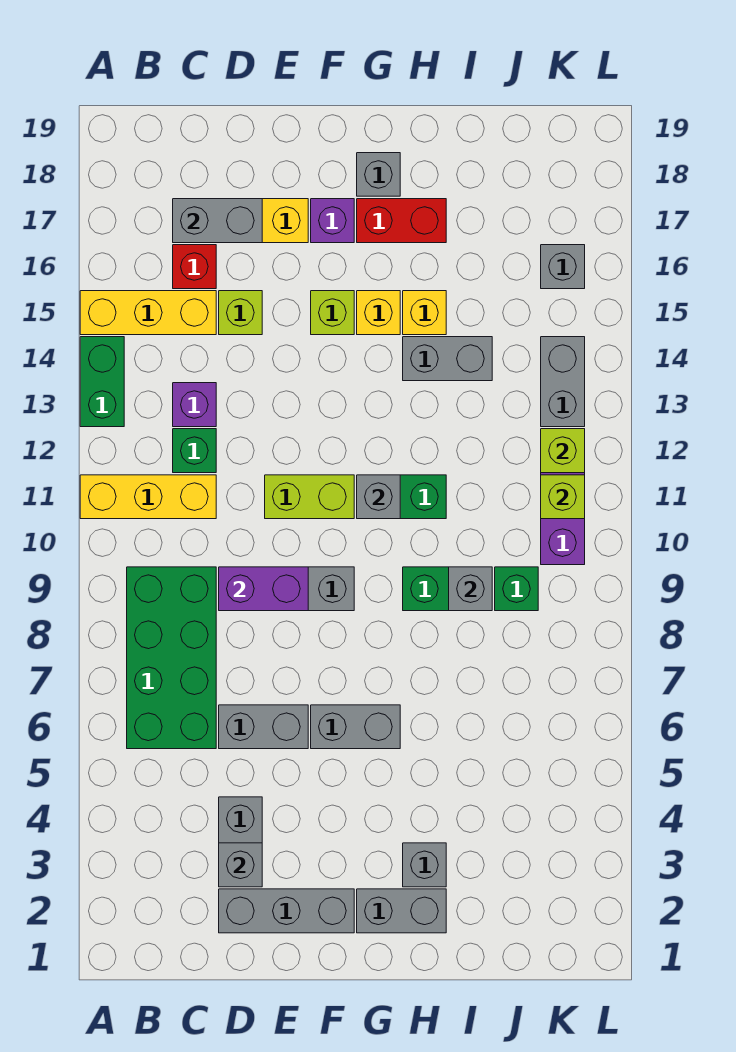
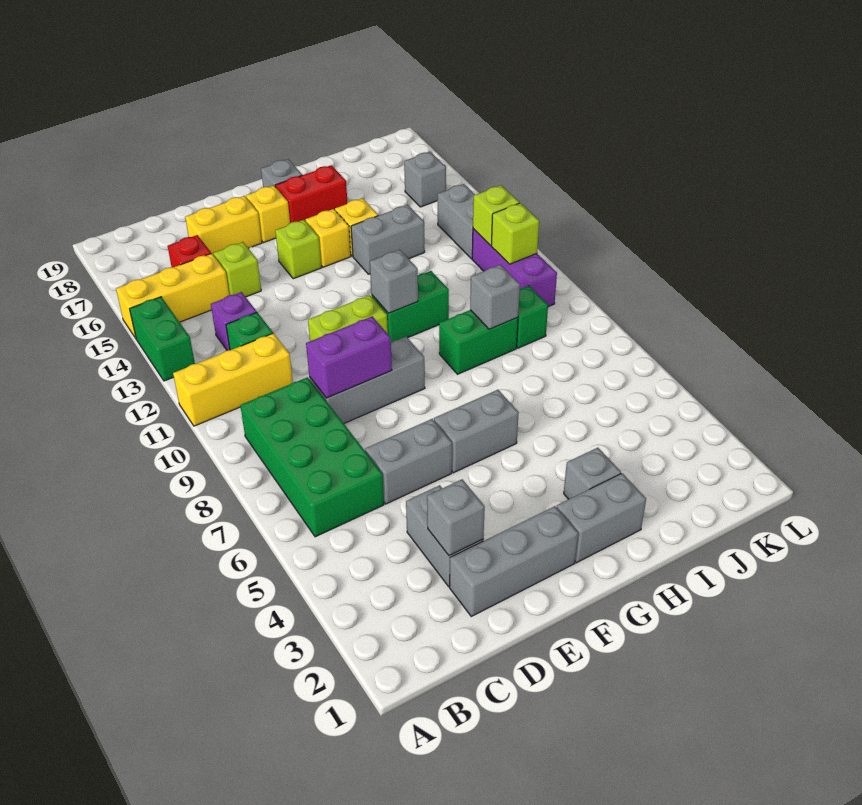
grey brick C17:D17 level 2 -> none
purple brick F17 level 1 -> yellow brick F17 level 1

